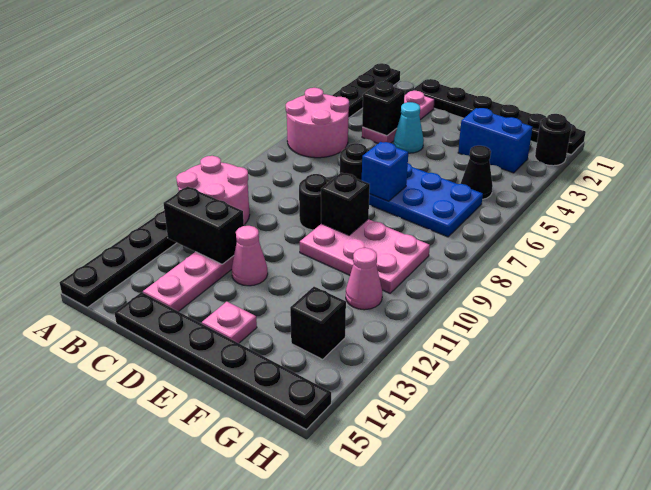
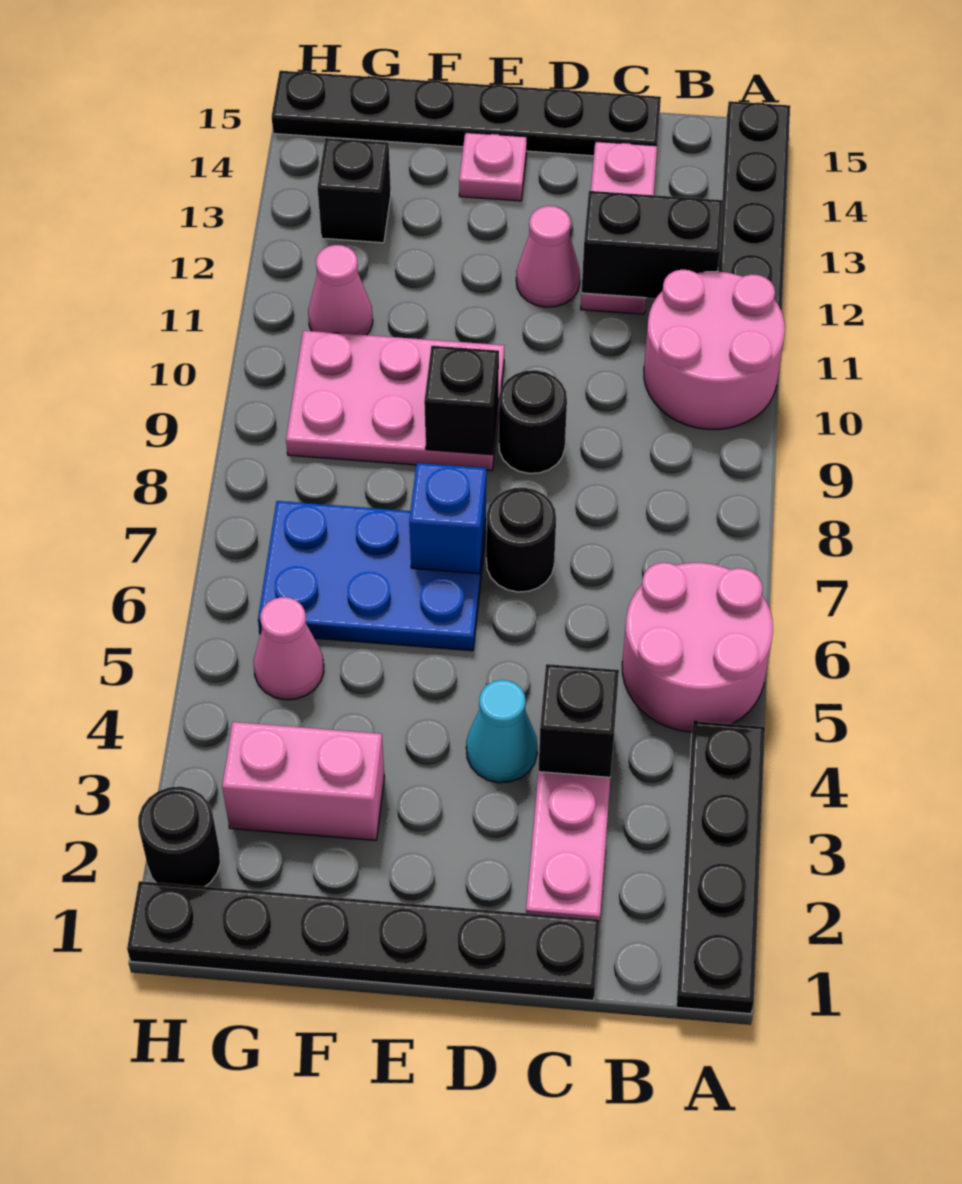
blue brick F3:G3 level 1 -> pink brick F3:G3 level 1
black cone G5 level 1 -> pink cone G5 level 1

